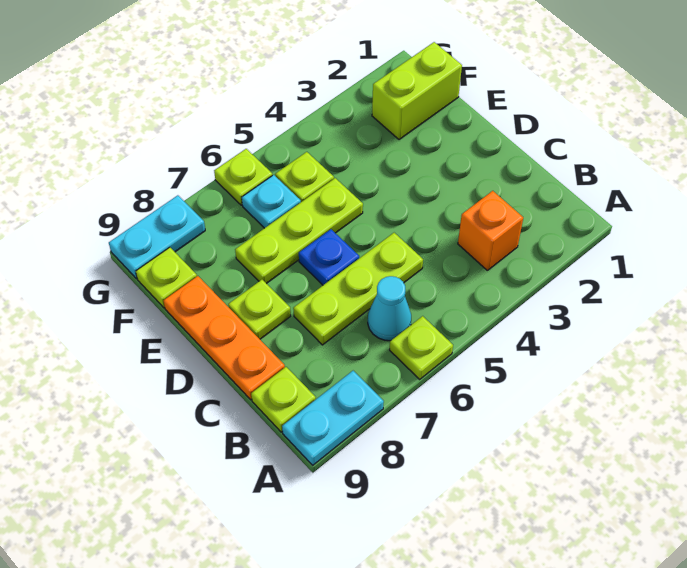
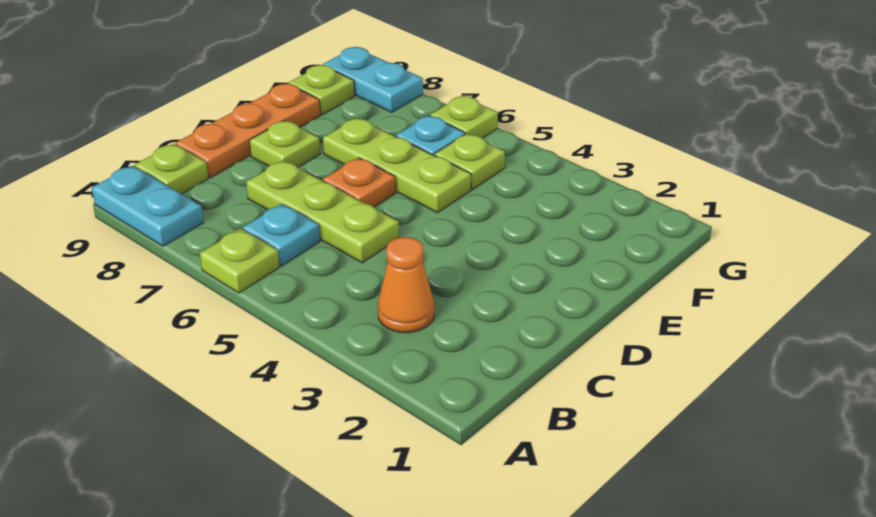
orange brick B3 level 1 -> orange cone B3 level 1
cyan cone B6 level 1 -> cyan plate B6 level 1
blue plate D6 level 1 -> orange plate D6 level 1
lime brick F1:F2 level 1 -> none

